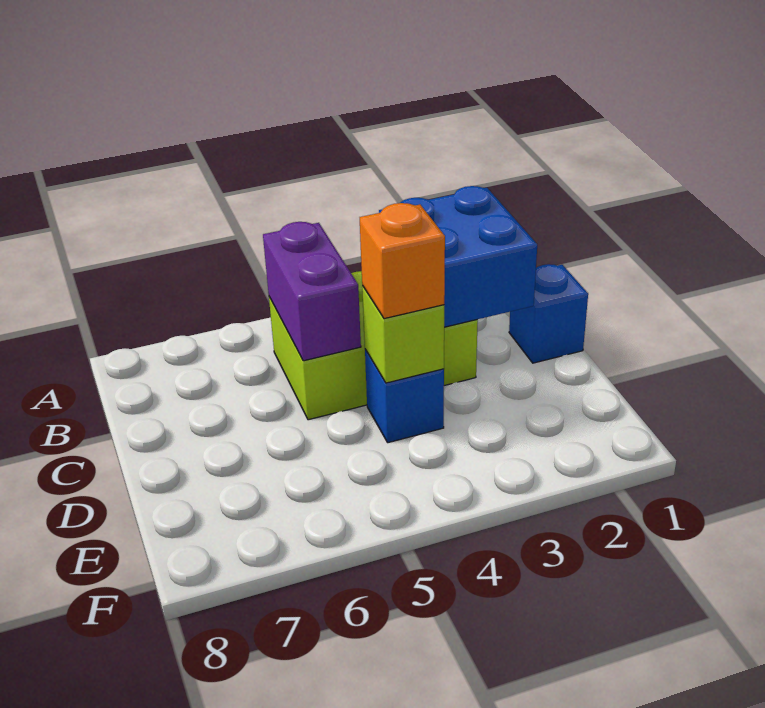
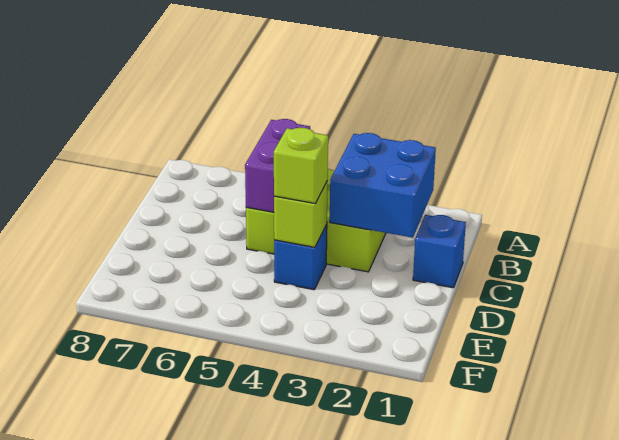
orange brick D4 level 3 -> lime brick D4 level 3

